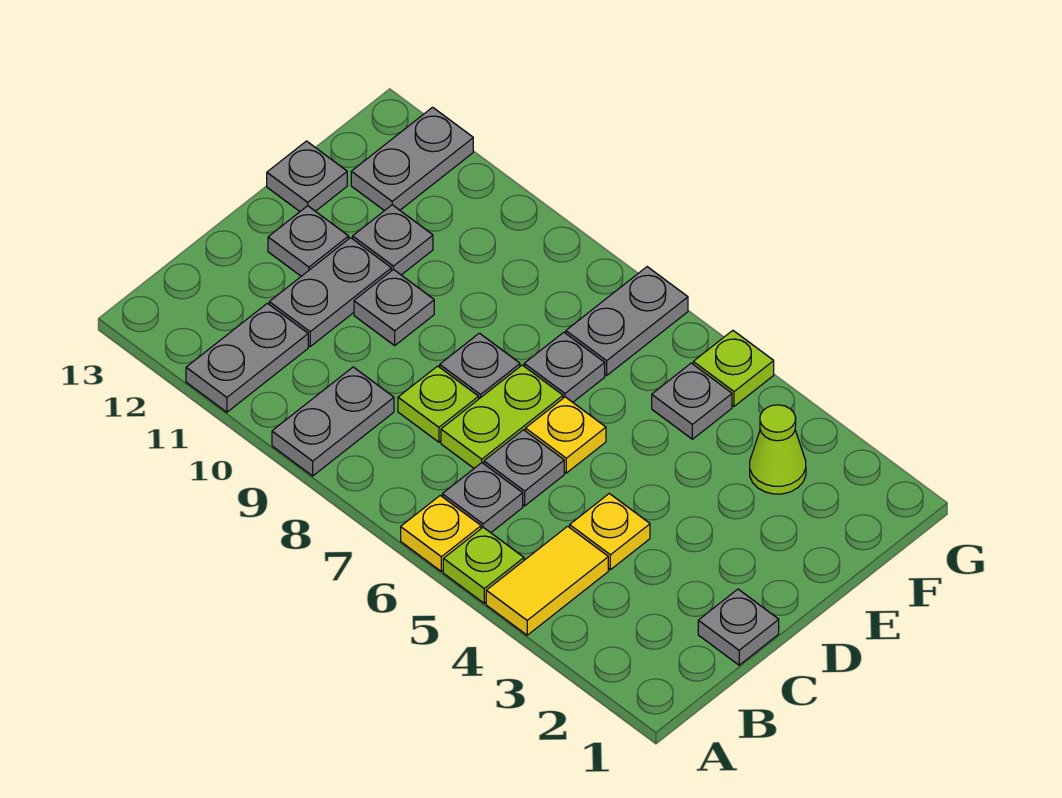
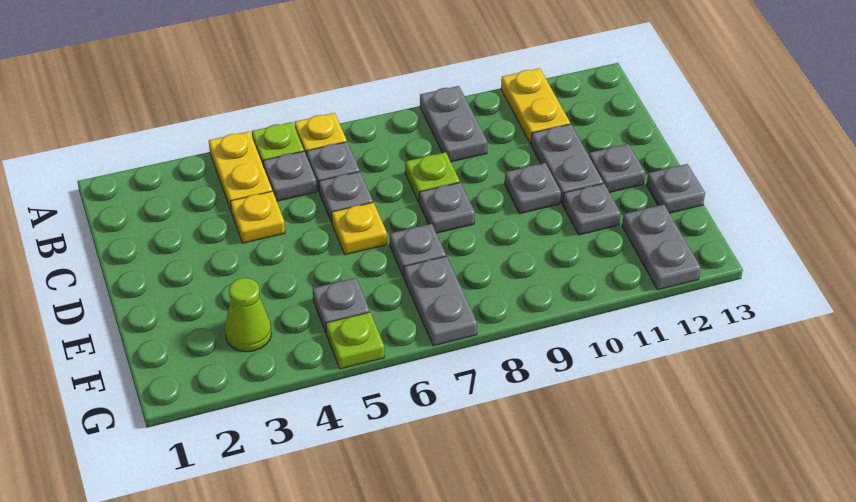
yellow tile A4:B4 level 1 -> yellow plate A4:B4 level 1
grey plate A11:B11 level 1 -> yellow plate A11:B11 level 1
grey plate C1 level 1 -> grey plate B5 level 1
lime plate C7:D7 level 1 -> none

